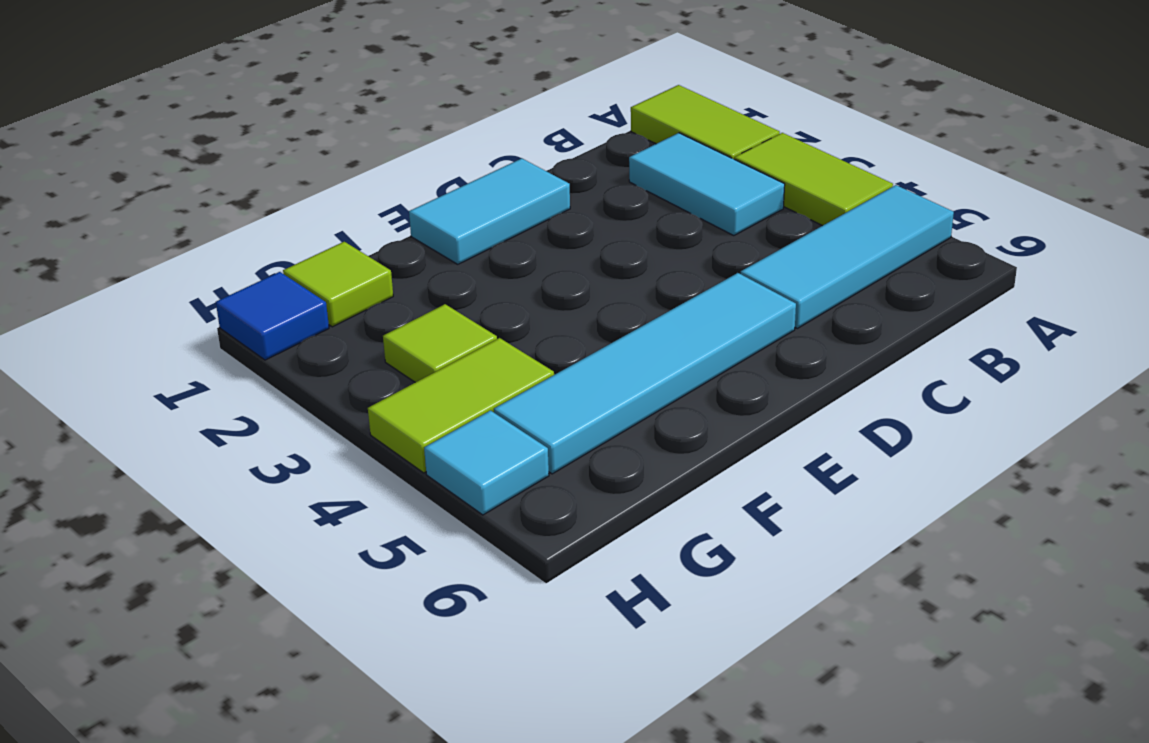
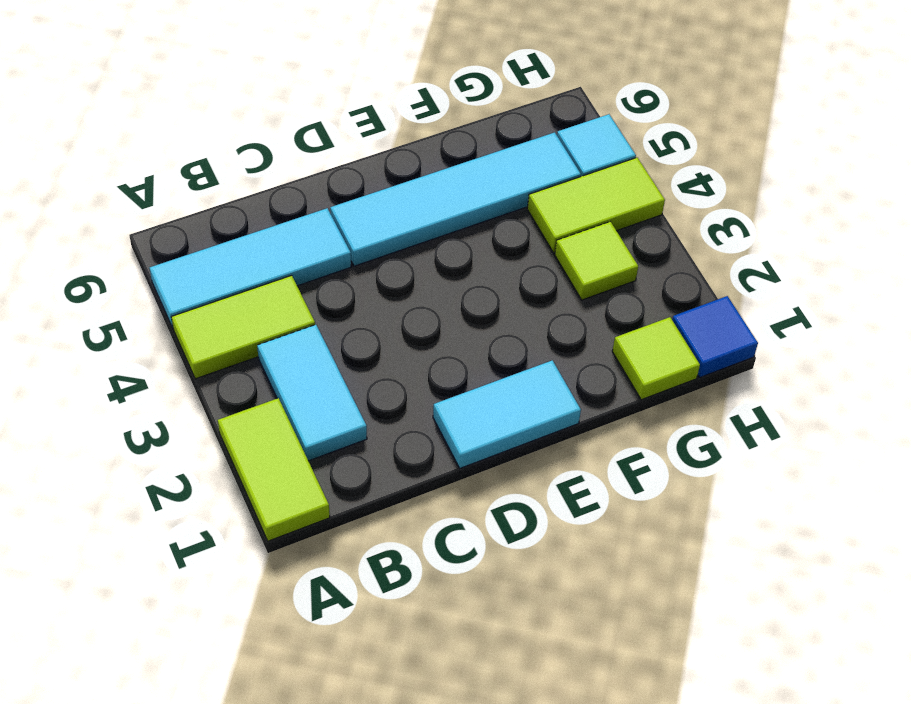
lime tile A3:A4 level 1 -> lime tile A4:B4 level 1

